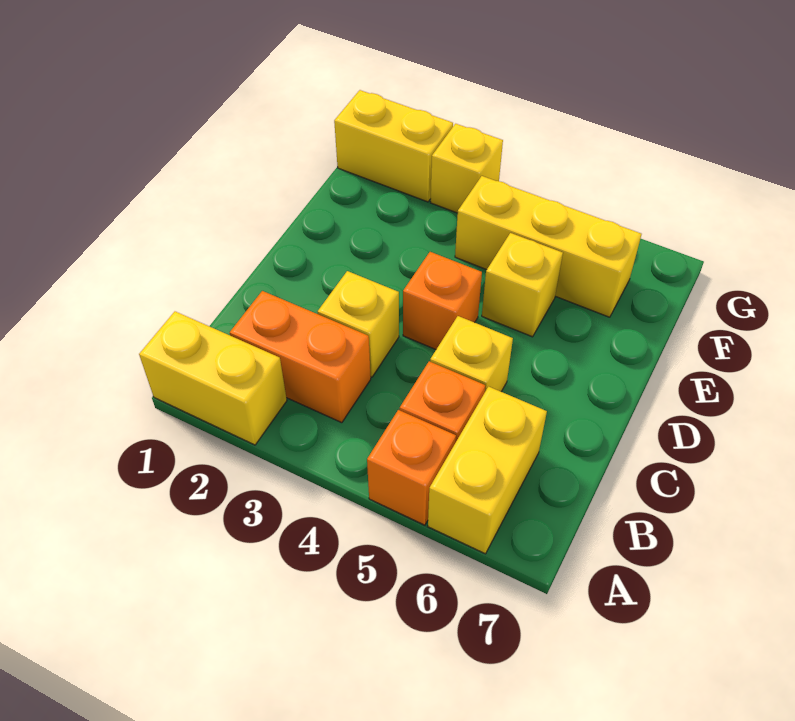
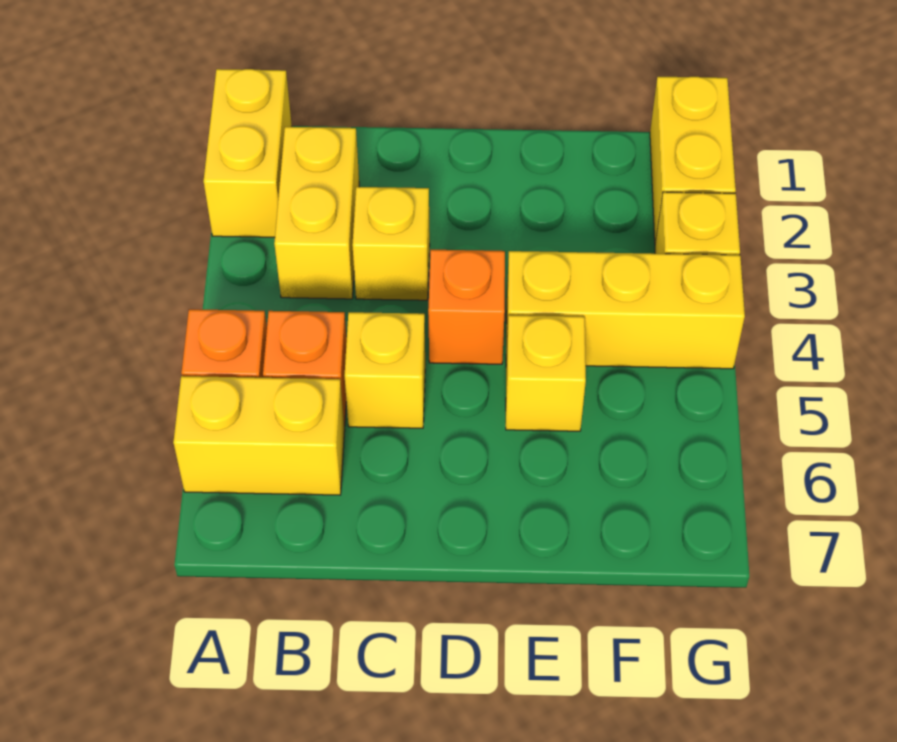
orange brick B2:B3 level 1 -> yellow brick B2:B3 level 1
yellow brick F4:F6 level 1 -> yellow brick E4:G4 level 1

